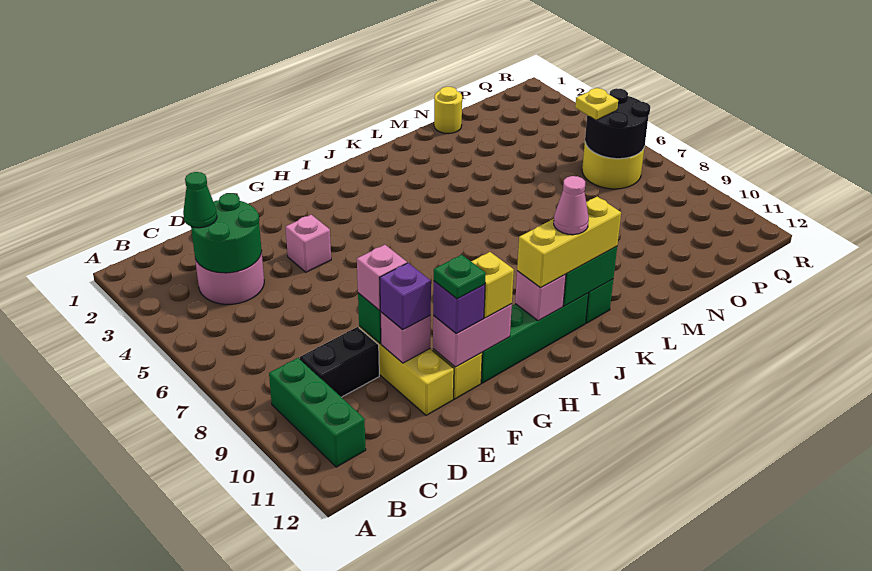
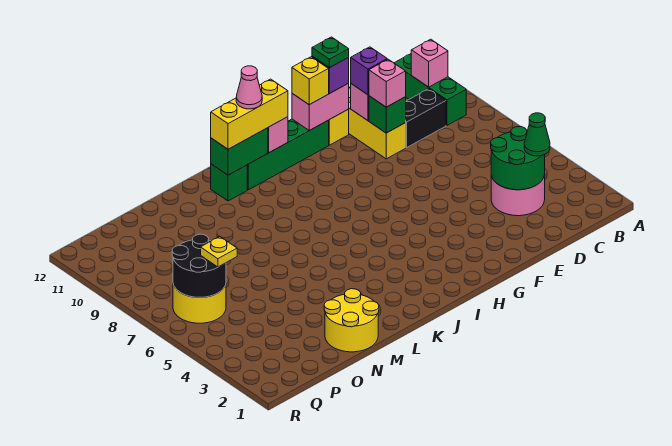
pink brick F4 level 1 -> pink brick B10 level 2
yellow round brick N1 level 1 -> yellow round brick M1:N2 level 1

